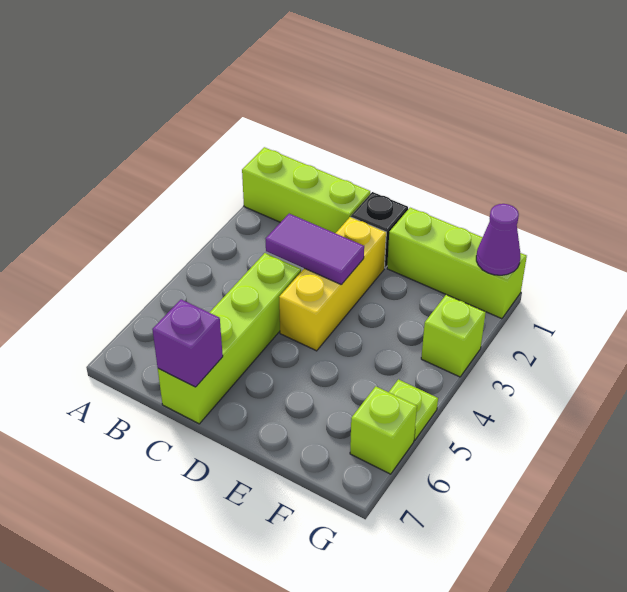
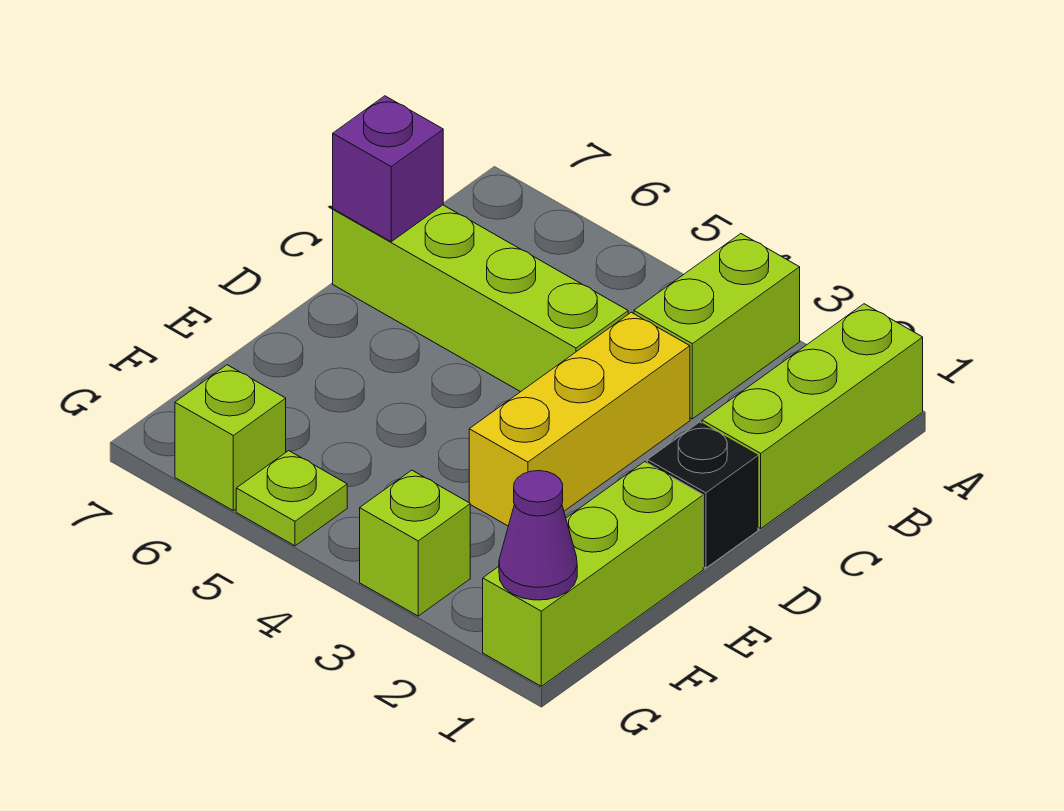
none -> lime brick A3:B3 level 1
purple tile C3:D3 level 2 -> none
yellow brick D2:D4 level 1 -> yellow brick C3:E3 level 1

